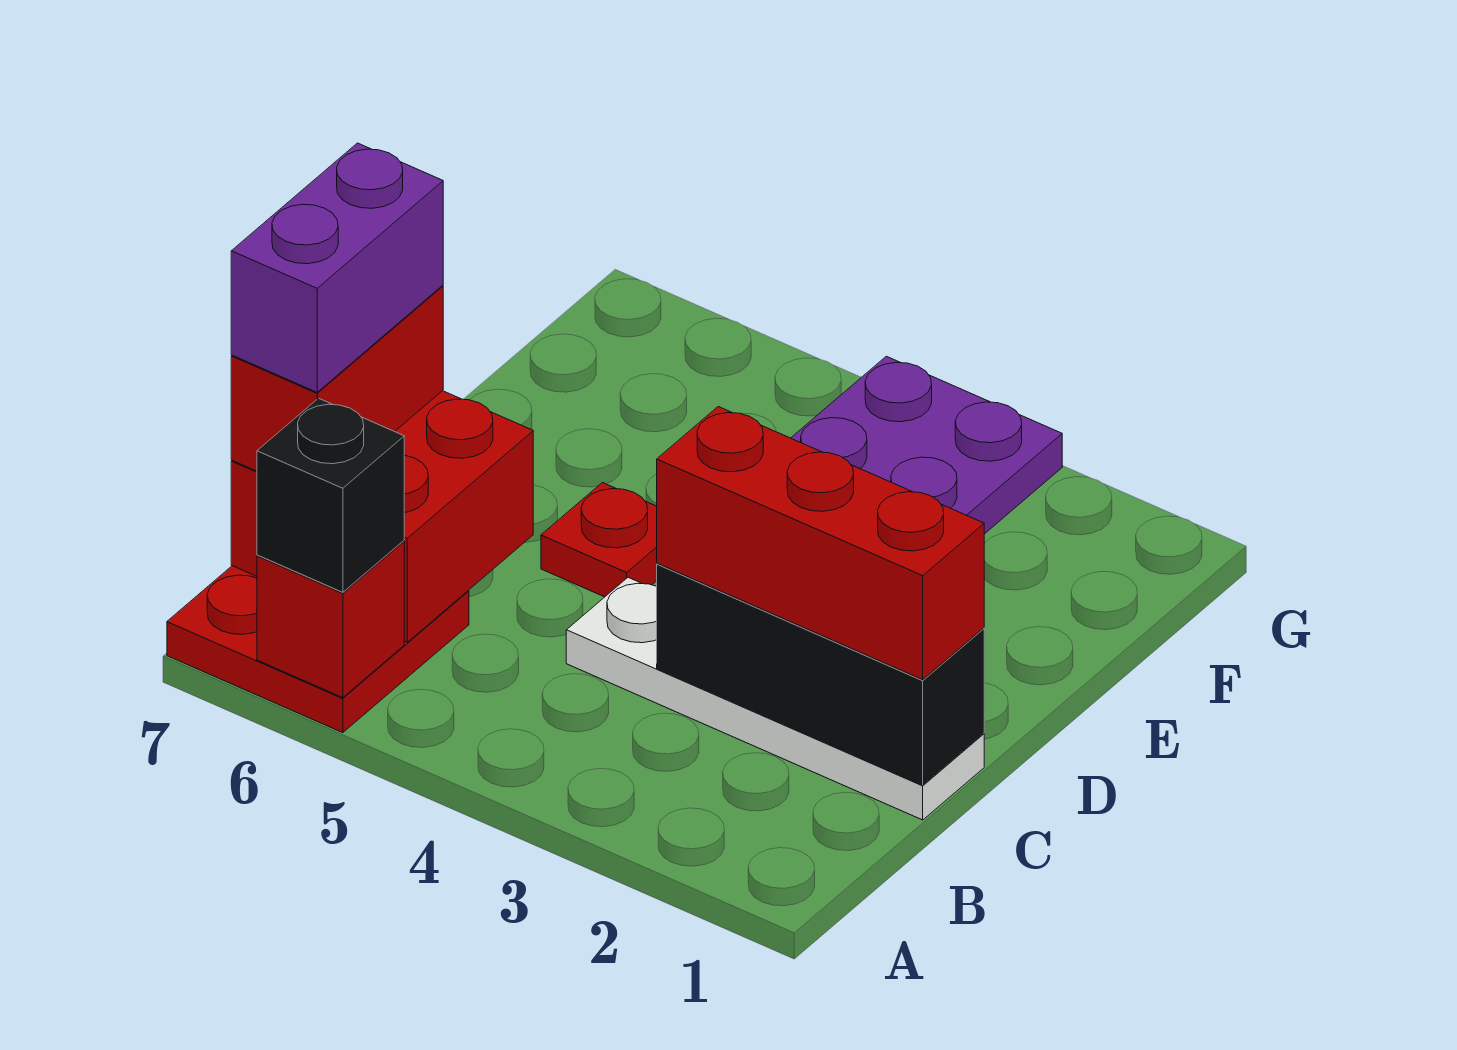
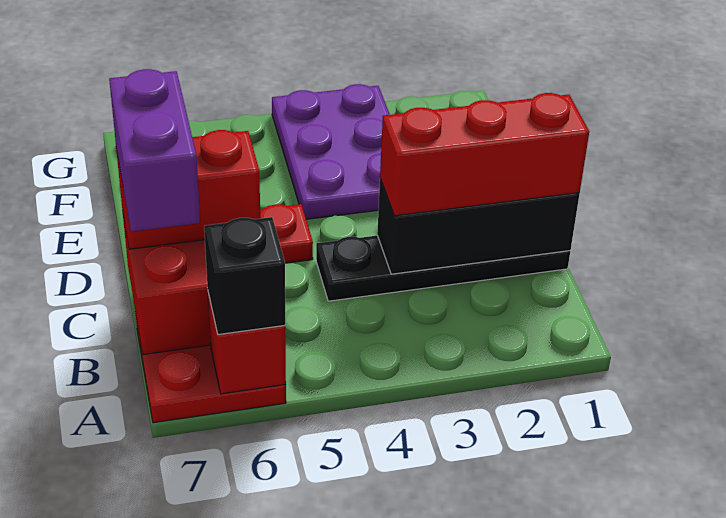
red brick B7:C7 level 3 -> red brick C6:C7 level 3
white plate C1:C4 level 1 -> black plate C1:C4 level 1

